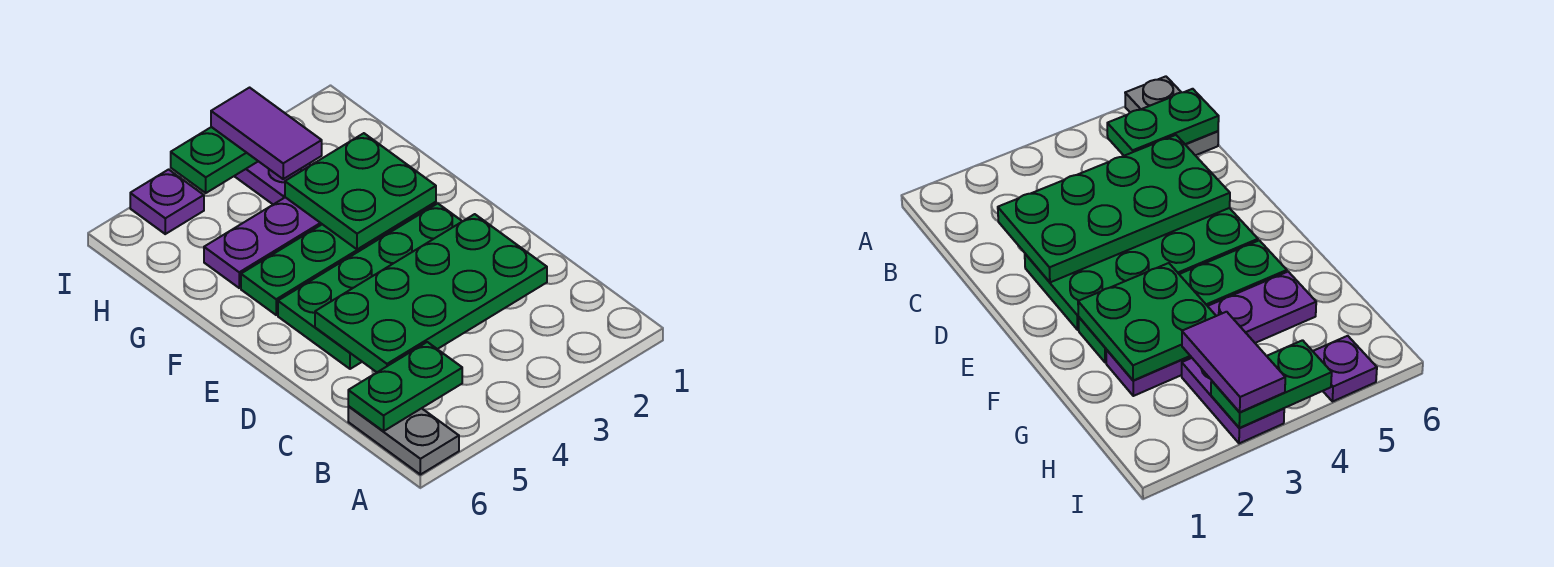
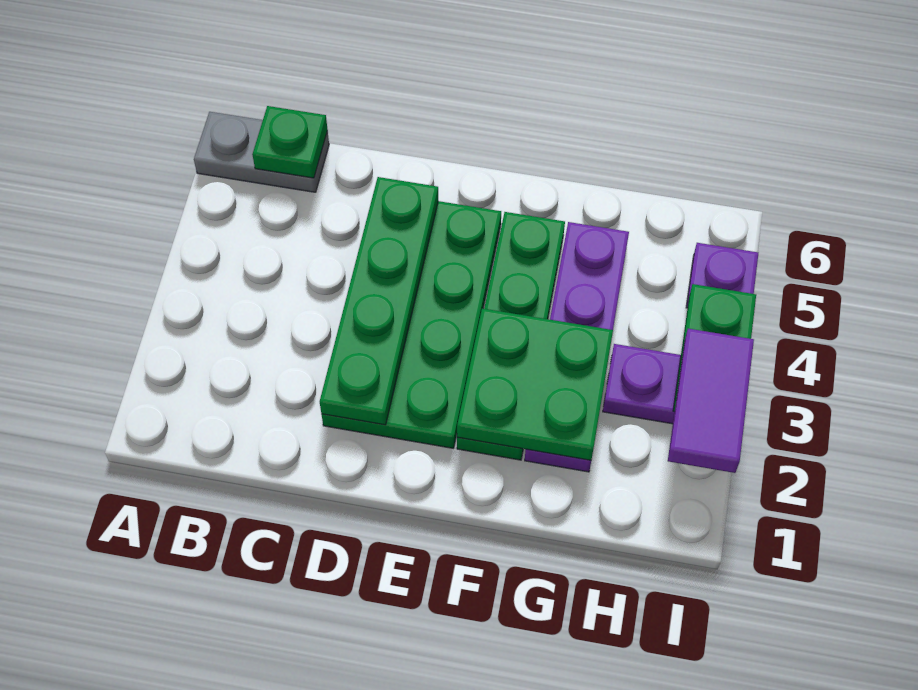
green plate B5:B6 level 2 -> green plate B6 level 2
green plate C2:D5 level 2 -> green plate D2:D5 level 2
purple tile H3:I3 level 3 -> purple tile I2:I3 level 3

